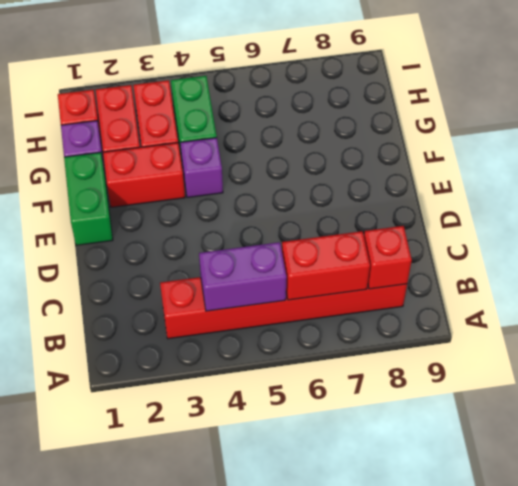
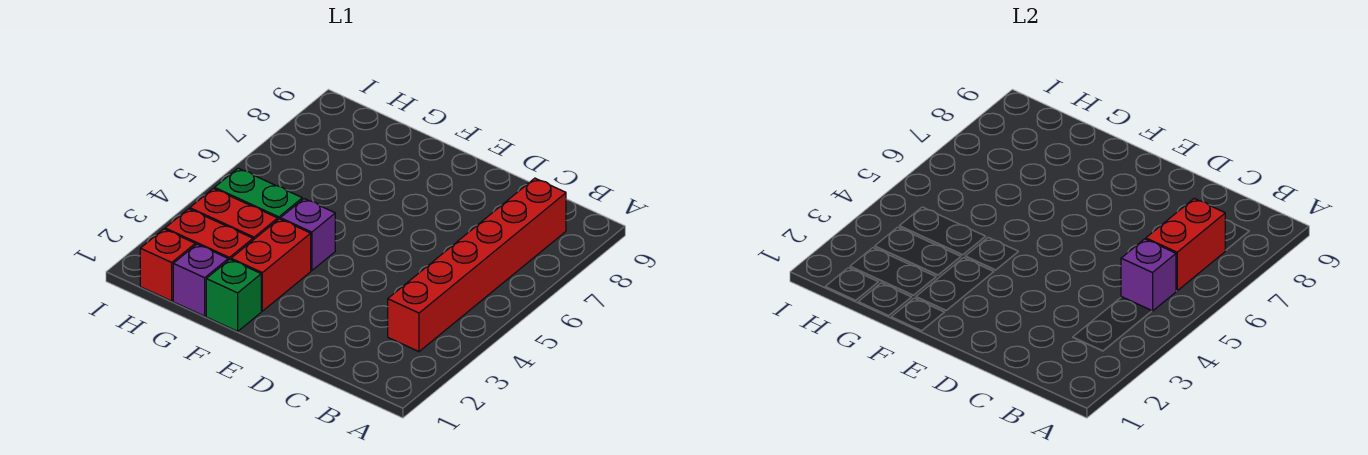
purple brick B4:B5 level 2 -> purple brick B5 level 2
red brick B8 level 2 -> none
green brick E1:F1 level 1 -> green brick F1 level 1

